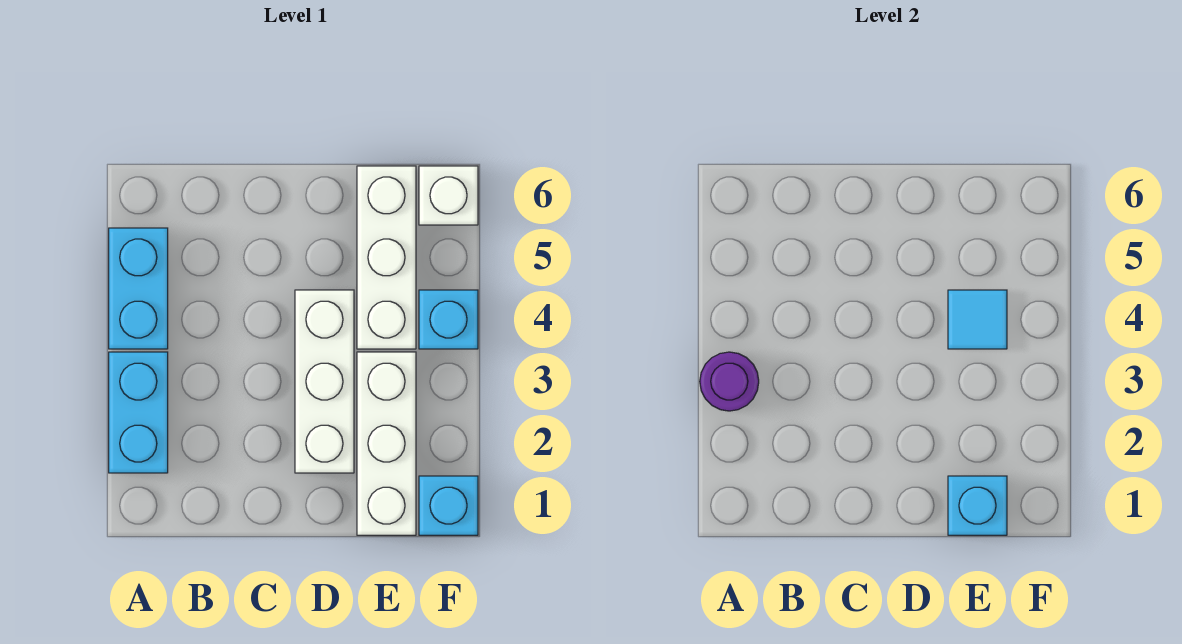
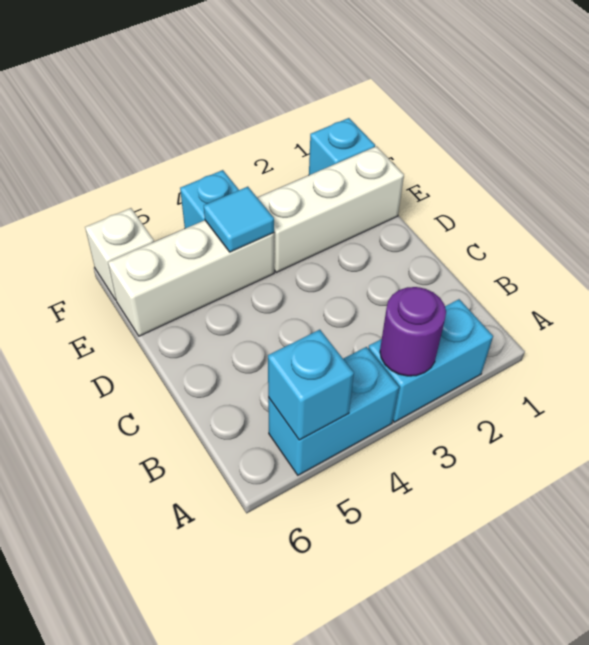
white brick D2:D4 level 1 -> none
cyan brick E1 level 2 -> cyan brick A5 level 2

